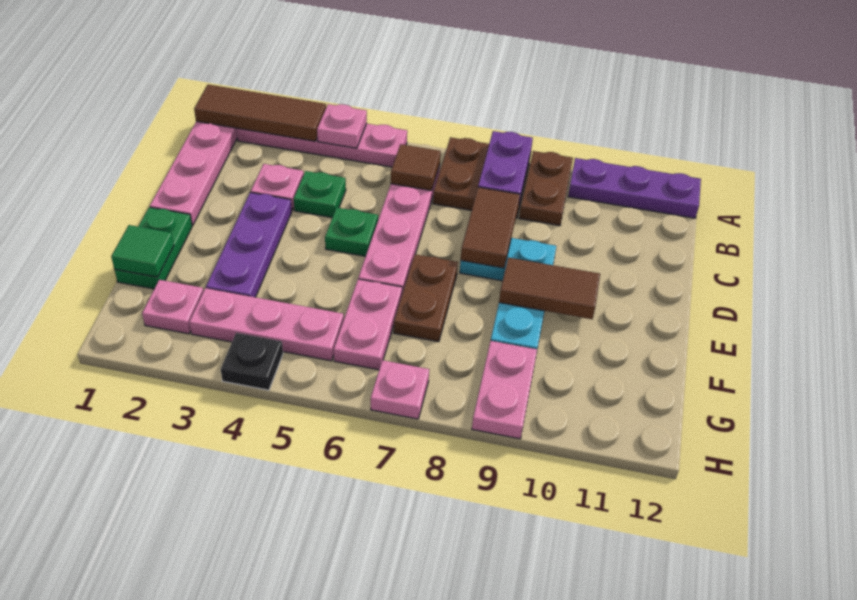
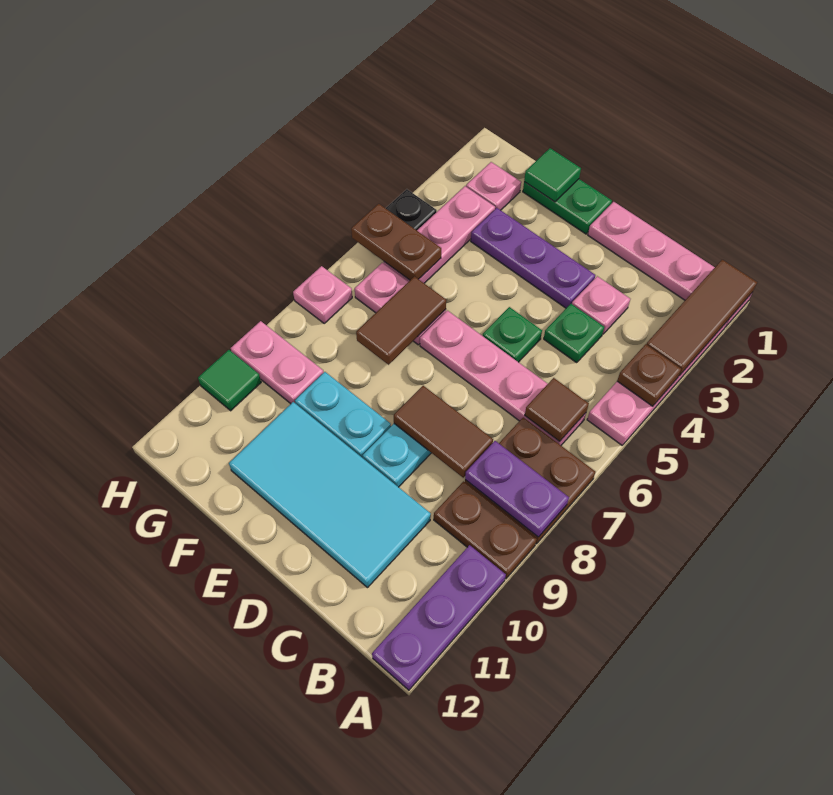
pink plate A4 level 2 -> brown plate A4 level 2
none -> cyan tile C10:F11 level 1
brown plate E7:F7 level 1 -> brown plate G5:H5 level 2
brown tile E9:E10 level 2 -> brown tile F6:F7 level 2
none -> green tile H10 level 1

